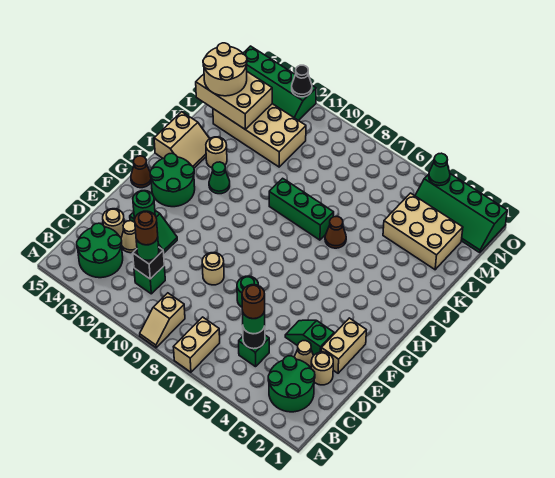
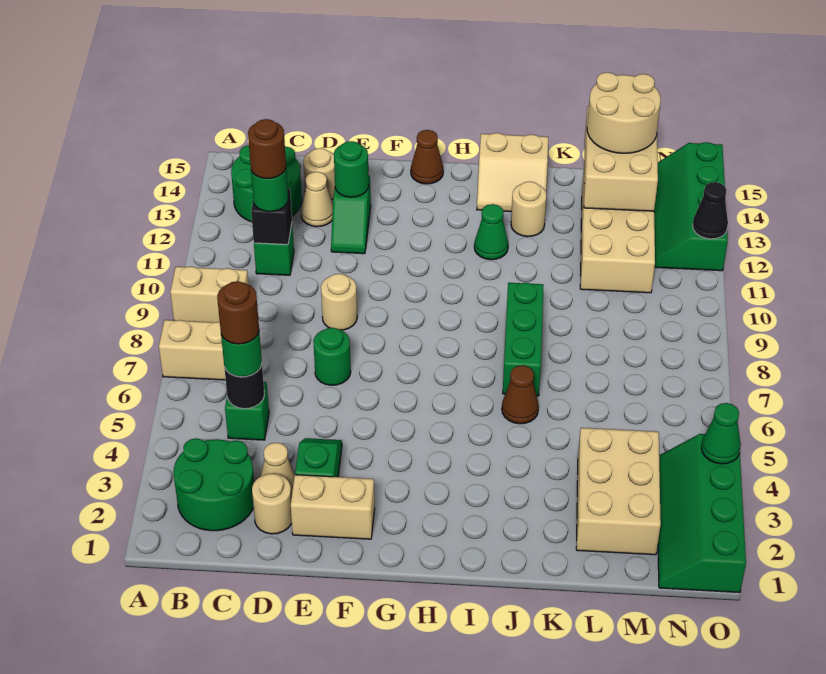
tan slope A9:B9 level 1 top B -> tan brick A9:B9 level 1
green round brick G13:H14 level 1 -> none

